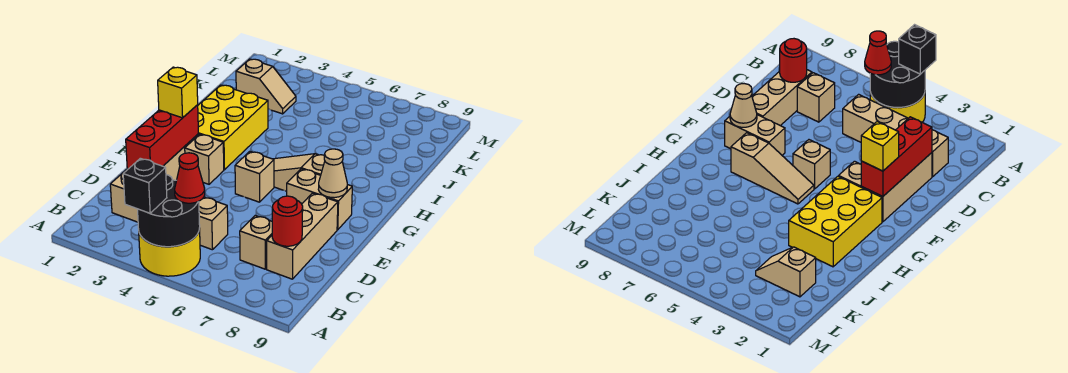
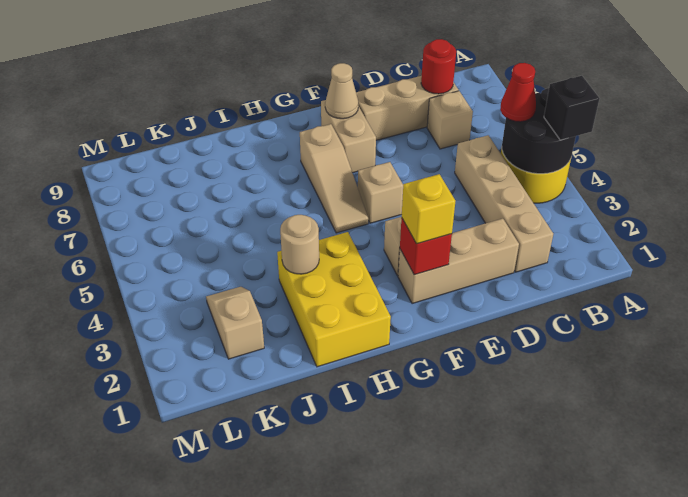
red brick D2:F2 level 2 -> red brick F2 level 2
yellow brick G2:I3 level 1 -> yellow brick H1:I3 level 1
none -> tan round brick I3 level 2

